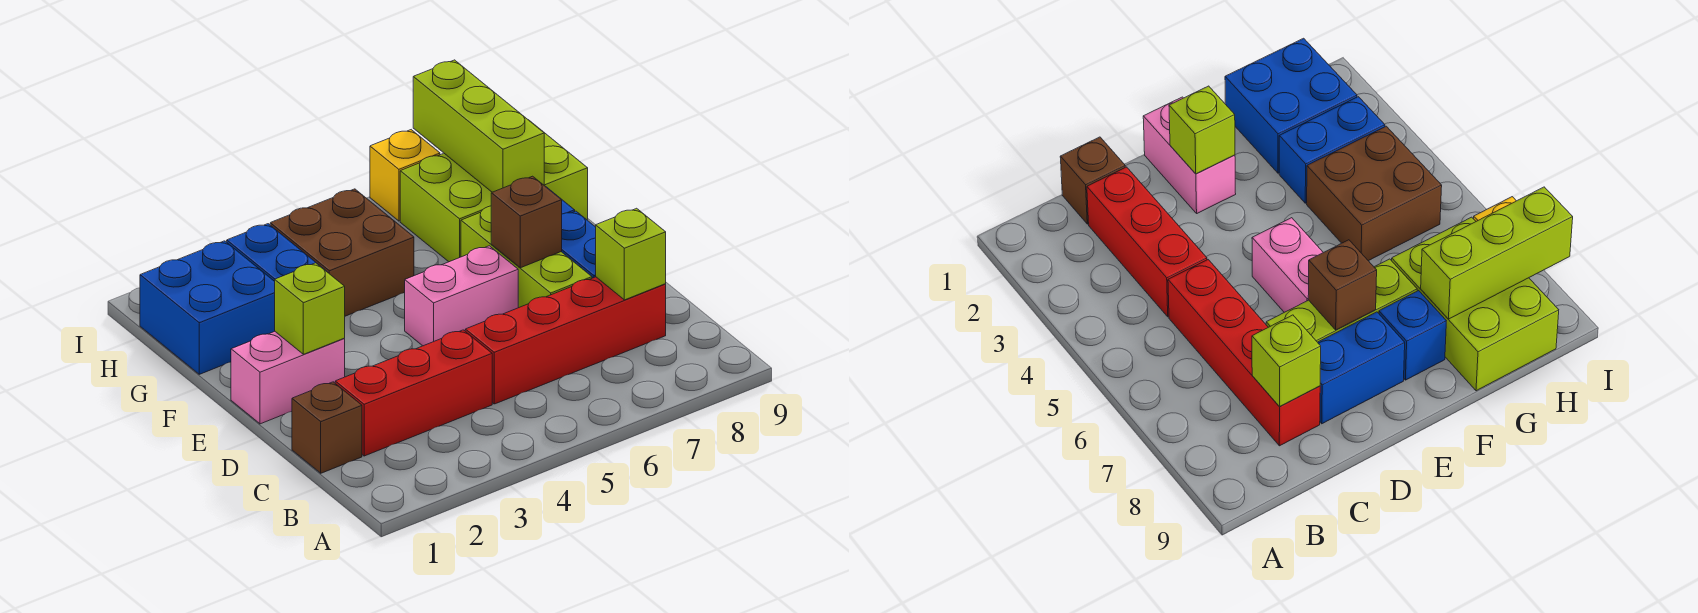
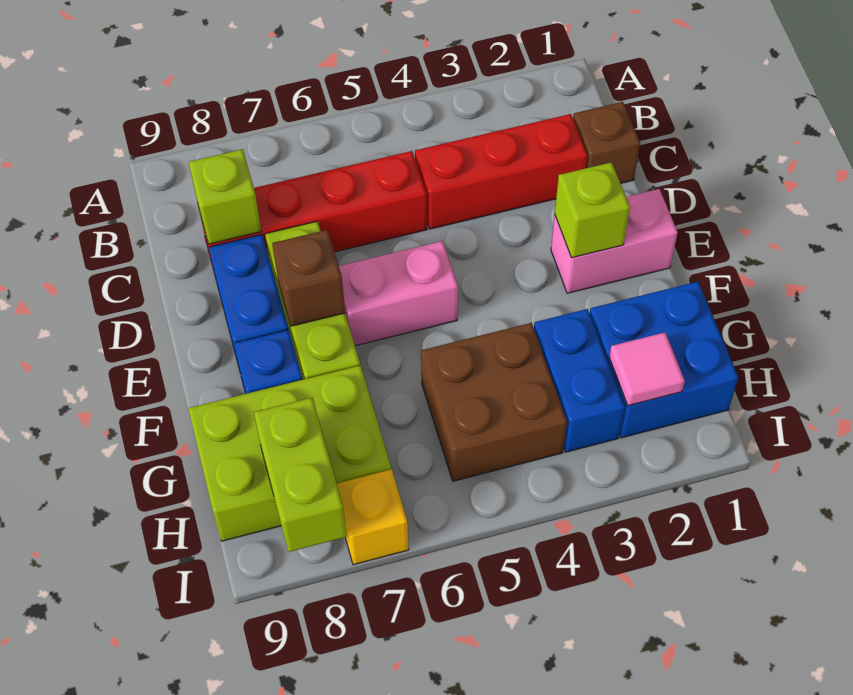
lime brick G8:I8 level 2 -> lime brick H8:I8 level 2
none -> pink tile H2 level 2

